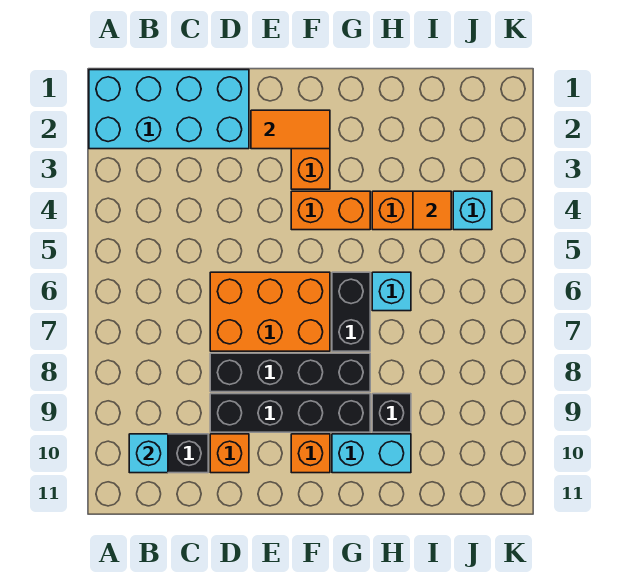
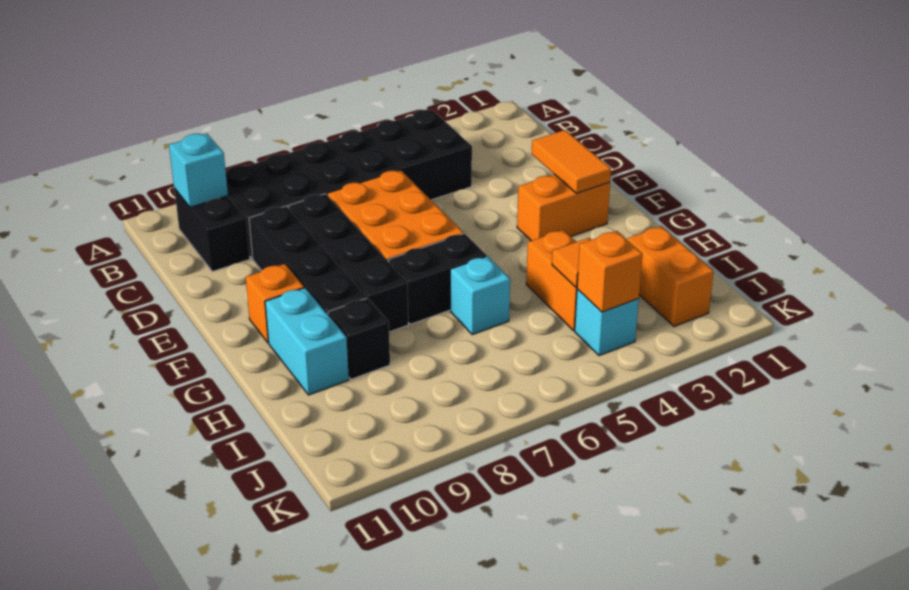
cyan brick A1:D2 level 1 -> none
none -> black brick B4:C9 level 1
orange brick D10 level 1 -> orange brick J4 level 2
orange brick F4:G4 level 1 -> orange brick I2:J2 level 1

